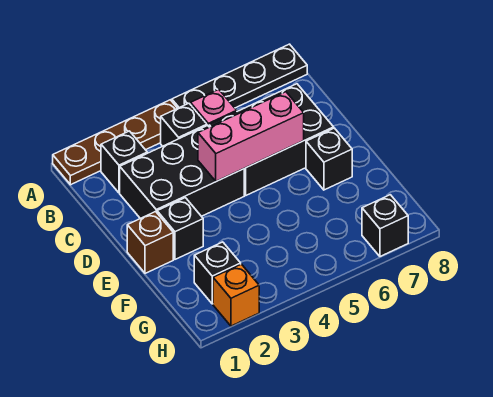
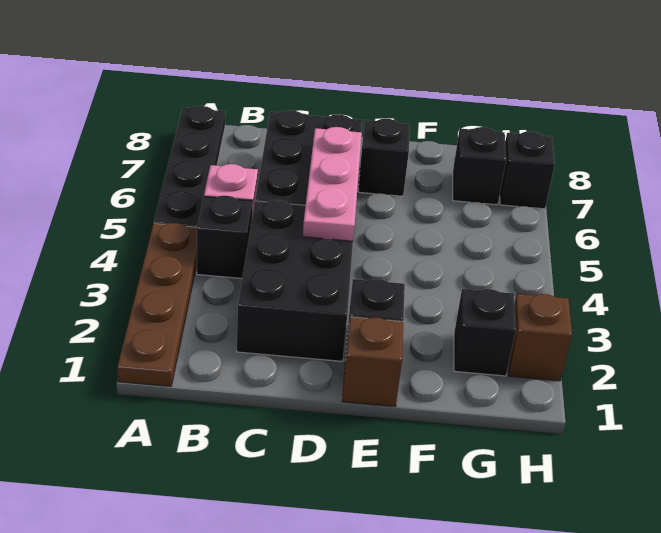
black brick B2 level 1 -> black brick G7 level 1
pink brick D4:D6 level 2 -> pink plate D4:D6 level 2
orange brick H2 level 1 -> brown brick H2 level 1

